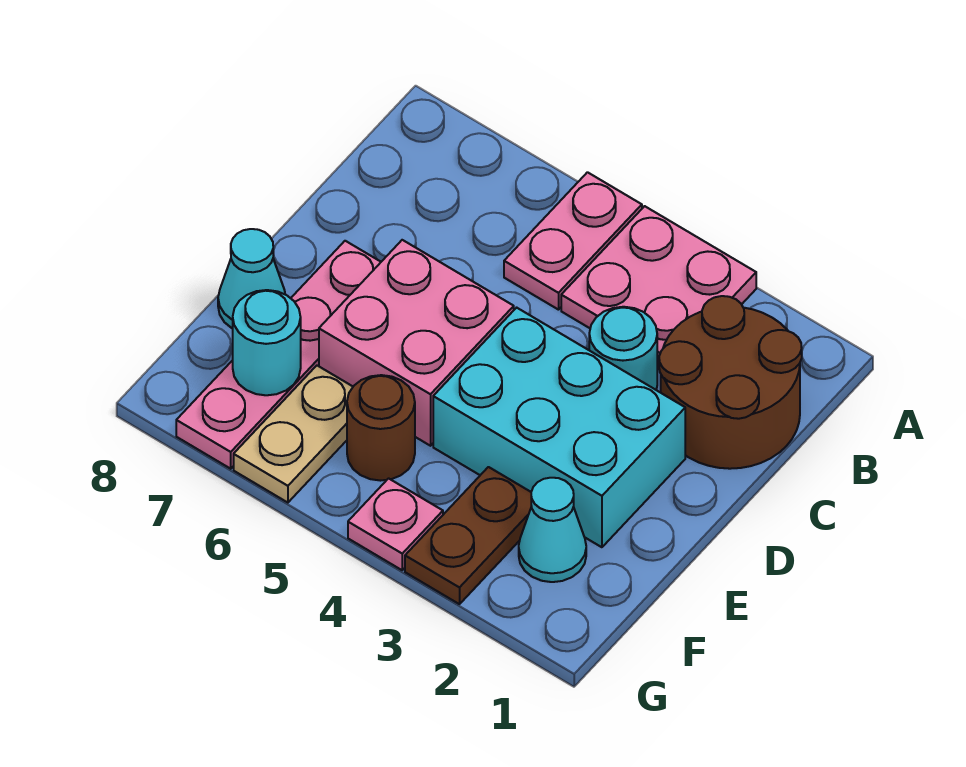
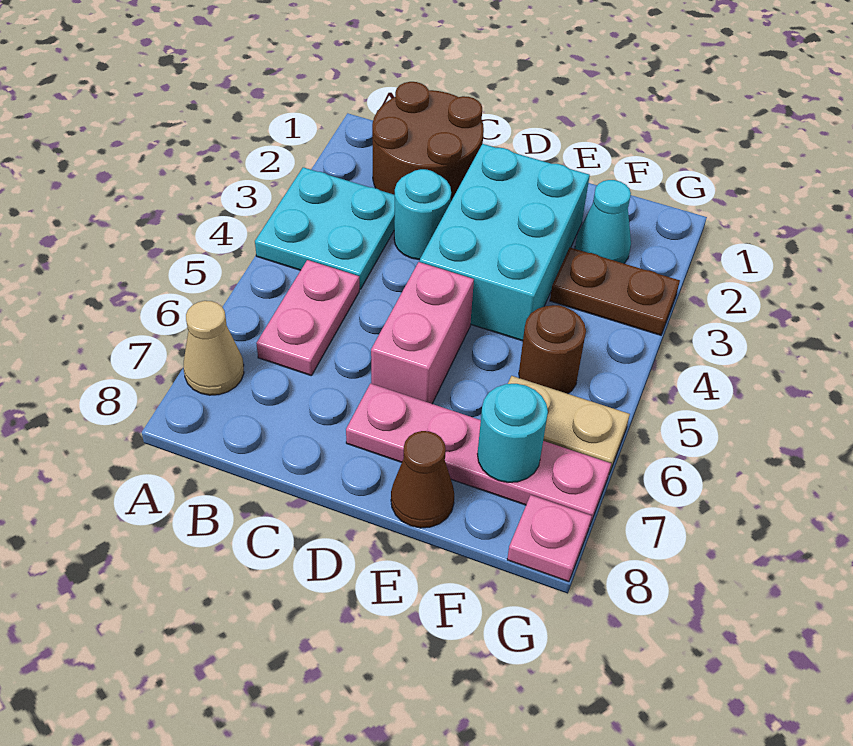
pink plate A3:B4 level 1 -> cyan plate A3:B4 level 1
pink plate A5:B5 level 1 -> pink plate B5:B6 level 1
none -> tan cone A7 level 1
pink brick D5:E6 level 1 -> pink brick D5:D6 level 1
cyan cone E8 level 1 -> brown cone E8 level 1
pink plate G4 level 1 -> pink plate G8 level 1

